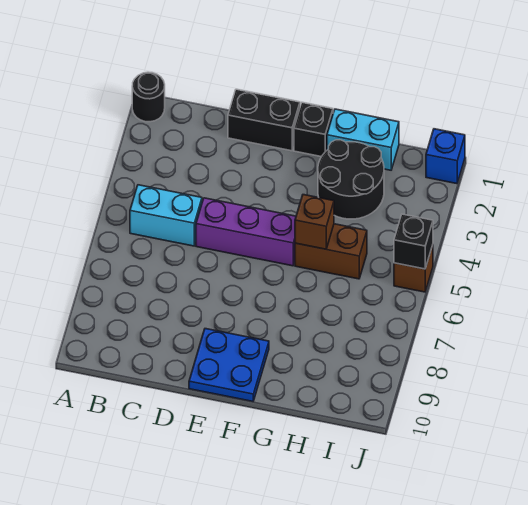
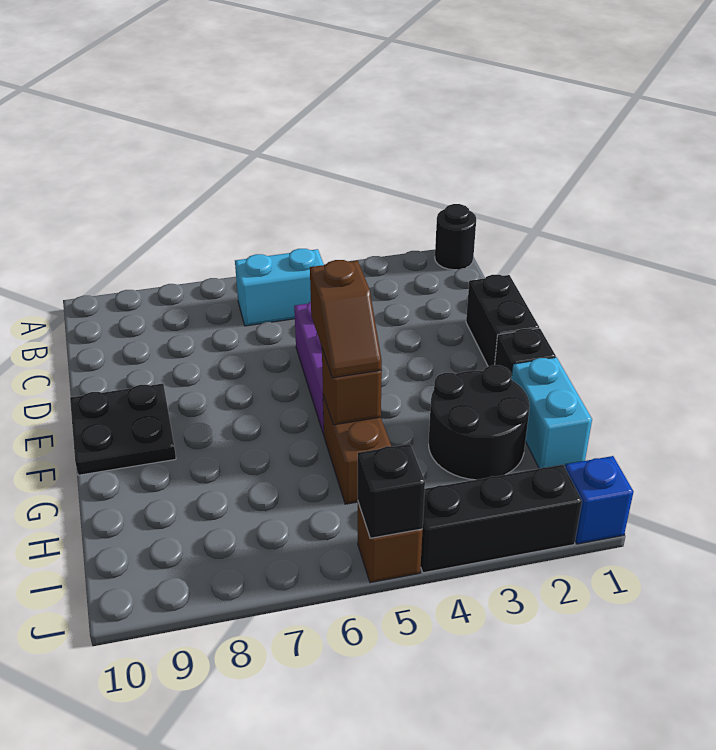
cyan brick B5:C5 level 1 -> cyan brick B5:B6 level 1
blue plate E9:F10 level 1 -> black plate E9:F10 level 1
none -> brown slope F5:G5 level 3 top F
none -> black brick J2:J4 level 1

